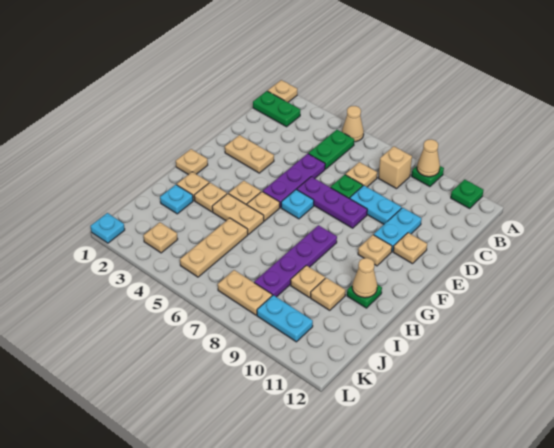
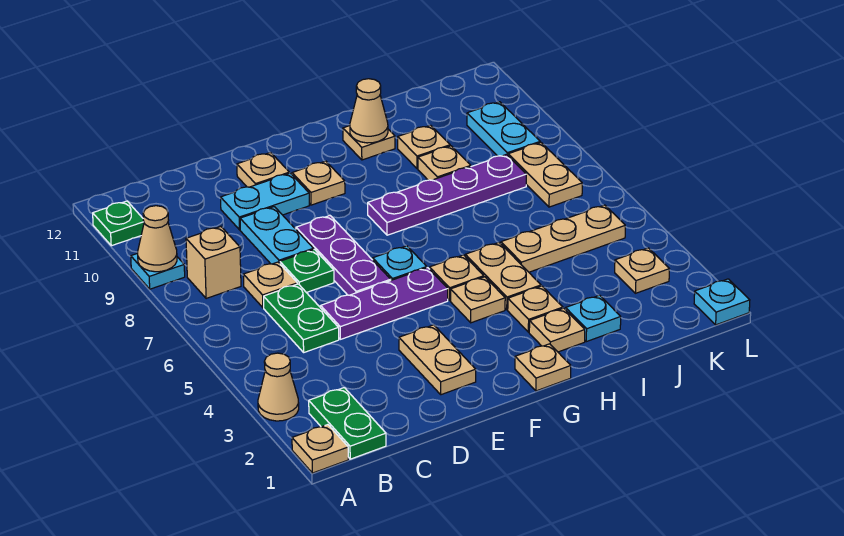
tan cone A5 level 1 -> tan cone A3 level 1
green plate A9 level 1 -> cyan plate A9 level 1
green plate B5:C5 level 1 -> green plate C5:C6 level 1
green plate H11 level 1 -> tan plate H11 level 1

